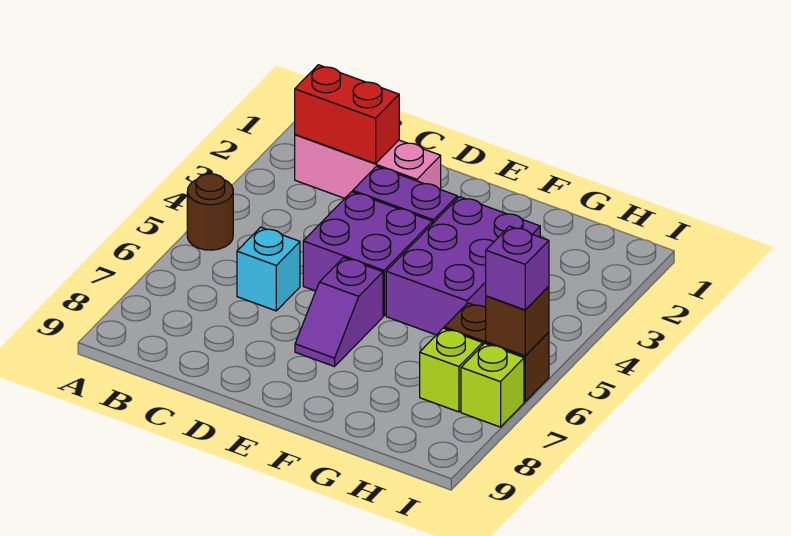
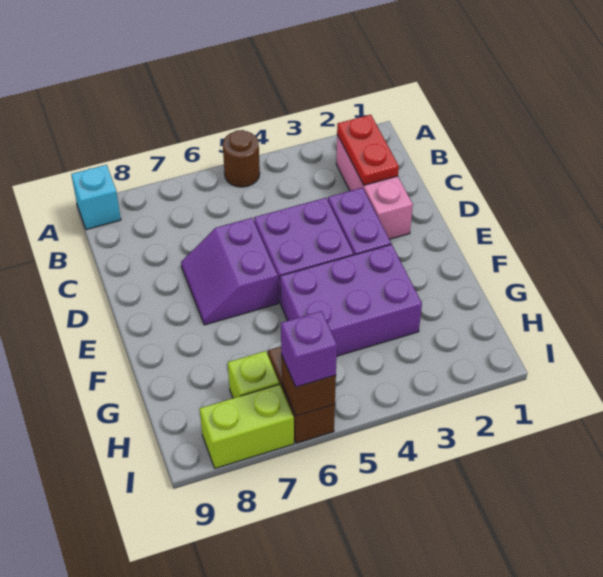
red brick B2:C2 level 2 -> red plate B2:C2 level 2
cyan brick C6 level 1 -> cyan brick A9 level 1
purple slope E6:E7 level 1 top 6 -> purple slope D6:E7 level 1 top 6
lime brick I7 level 1 -> lime brick I7:I8 level 1

